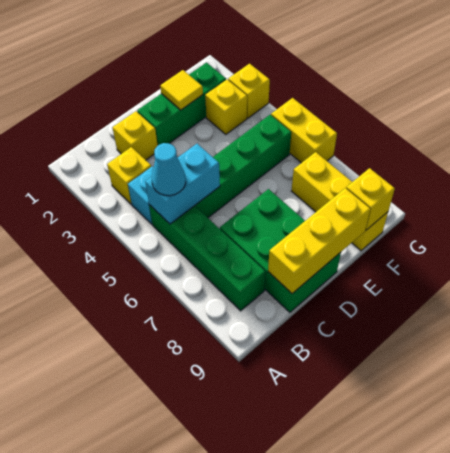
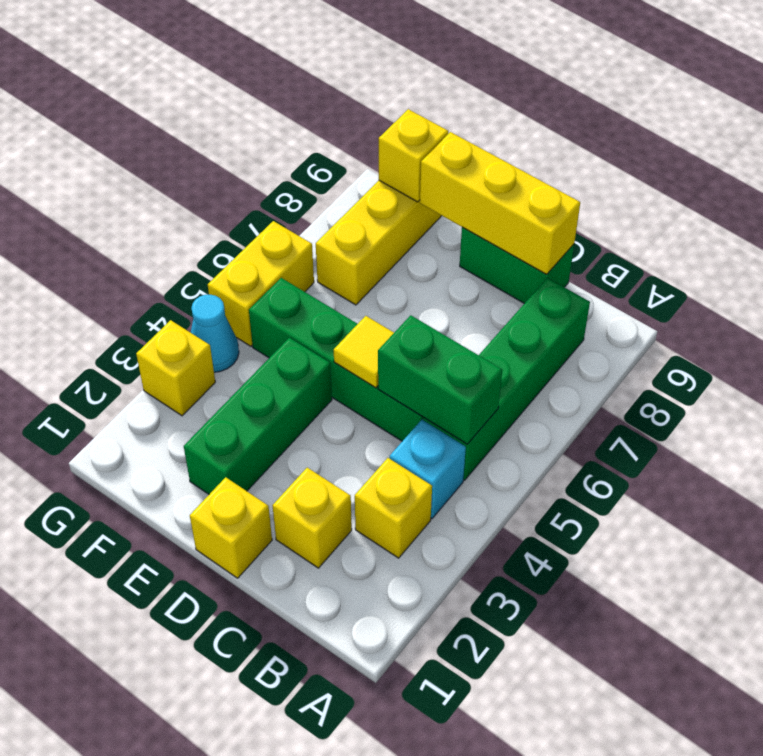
cyan brick B5:C5 level 2 -> green brick B5:C5 level 2
cyan cone B5 level 3 -> cyan cone G4 level 1
green brick C7:D9 level 1 -> green brick C9:D9 level 1
green brick D2:F2 level 1 -> green brick E2:E4 level 1
yellow tile E2 level 2 -> yellow tile D5 level 2
yellow brick F3 level 1 -> yellow brick D1 level 1

